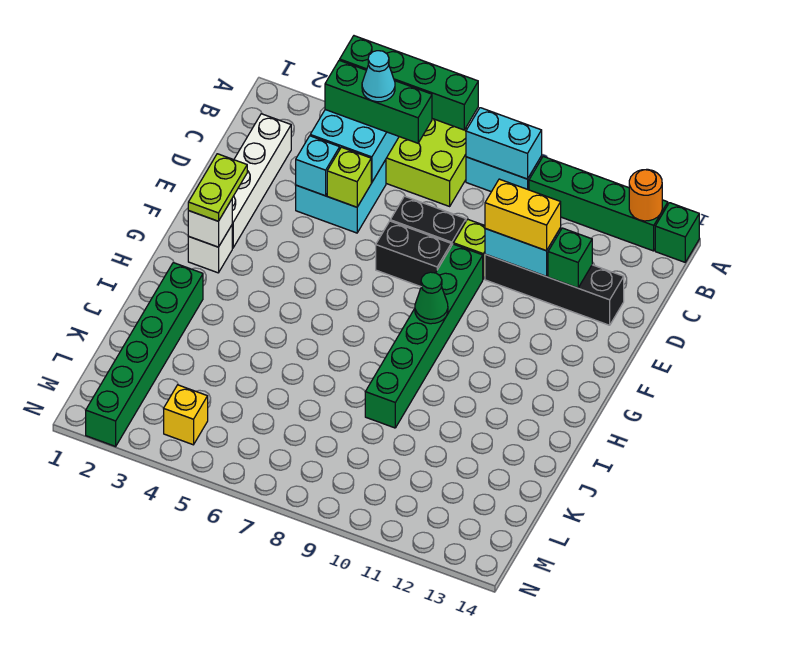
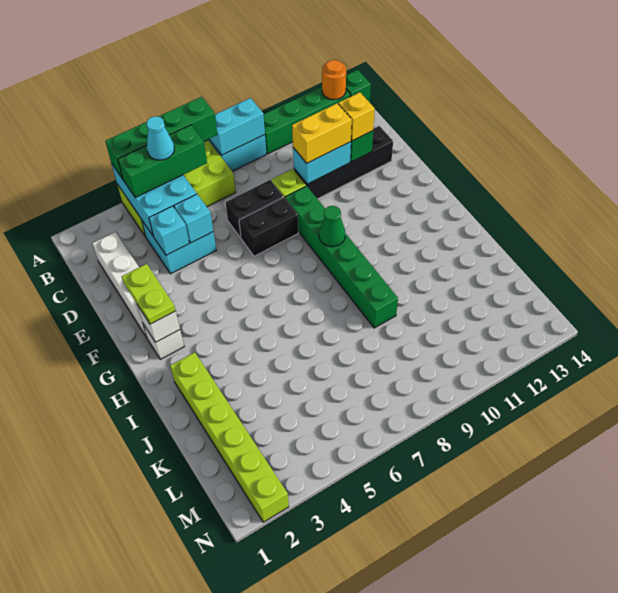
lime brick D5 level 2 -> cyan brick D5 level 2
green brick I2:N2 level 1 -> lime brick I2:N2 level 1
yellow brick M4 level 1 -> yellow brick D12 level 3

